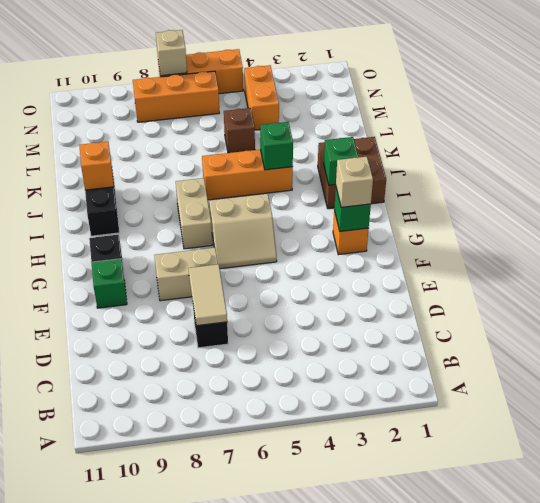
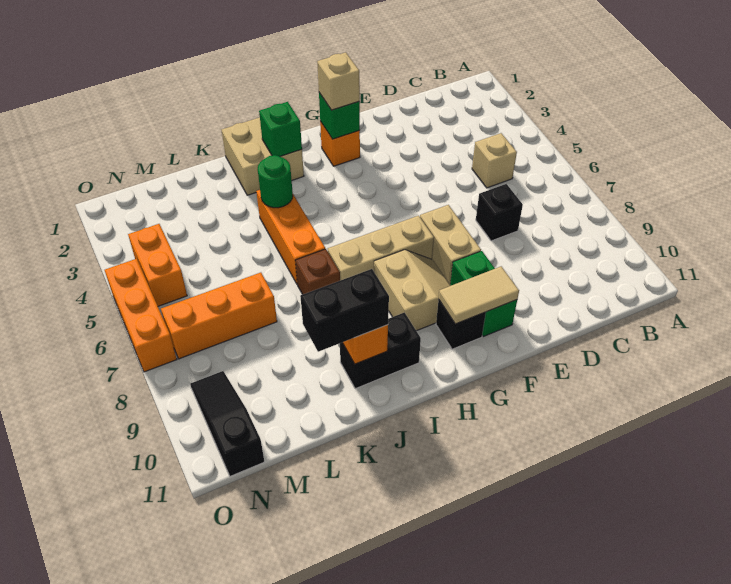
tan tile D7:E7 level 2 -> tan tile F10:G10 level 2
green brick F10 level 1 -> green brick F9:F10 level 1
tan slope G5:H6 level 1 top H -> tan slope G8:H9 level 1 top H
tan brick H7:I7 level 1 -> tan brick G7:I7 level 1
brown brick I1:J2 level 1 -> tan brick I1:J2 level 1
green brick J4 level 2 -> green round brick J4 level 2
none -> black brick J10:K10 level 3
brown brick L5 level 1 -> brown brick J7 level 1
orange brick M4:N4 level 1 -> orange brick N4:N5 level 1
orange brick N6:N8 level 1 -> orange brick L7:N7 level 1
none -> black slope N9:N11 level 1 top 11
tan brick O7 level 2 -> tan brick C5 level 1

